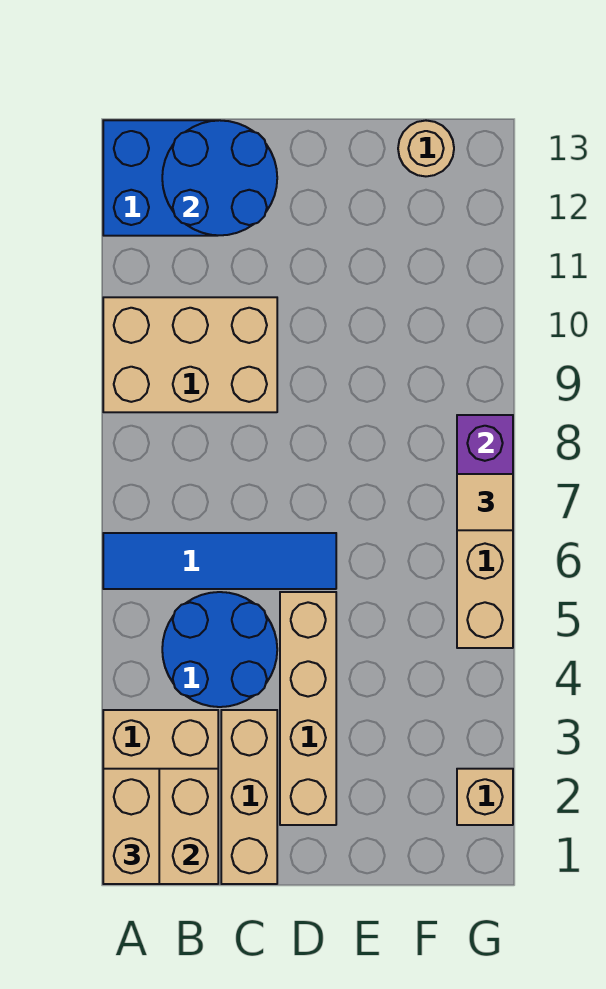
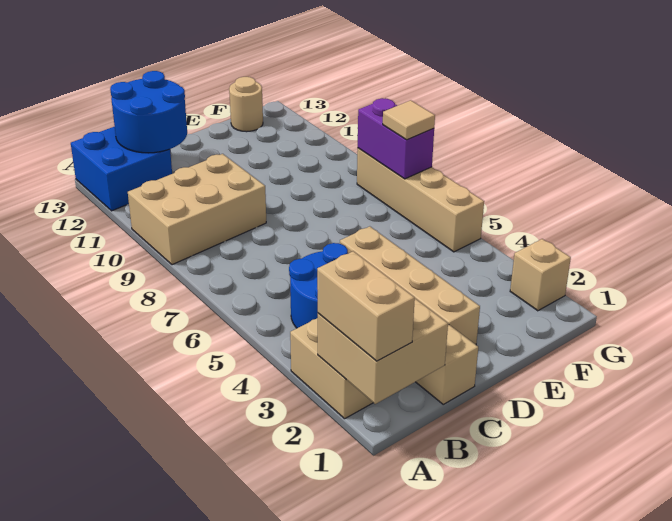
blue tile A6:D6 level 1 -> none

